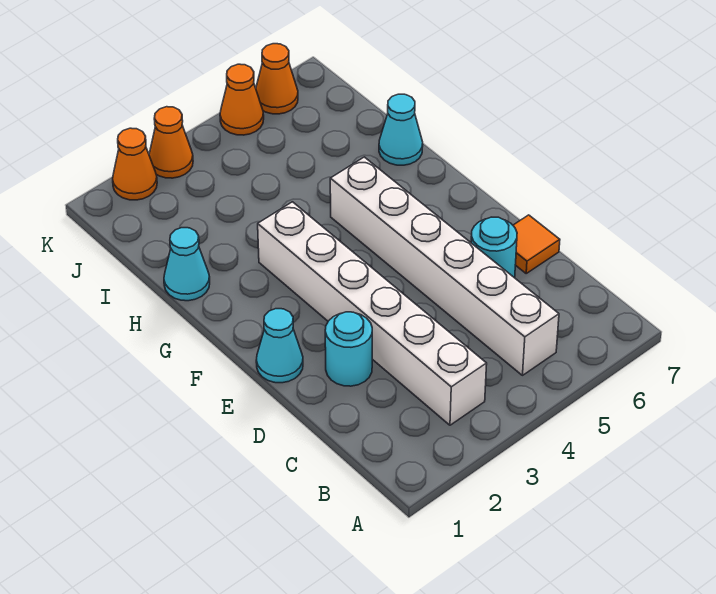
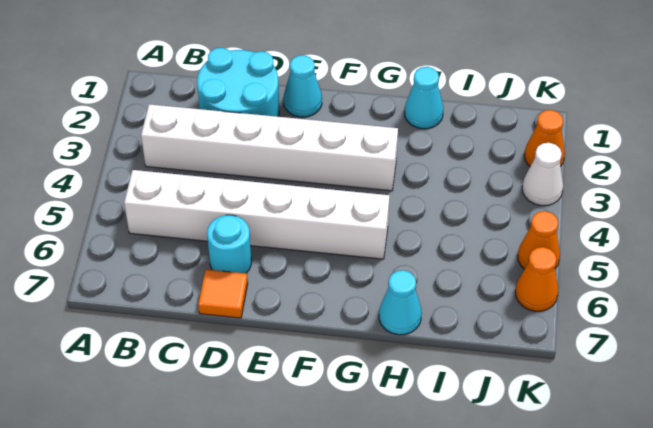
cyan round brick D2 level 1 -> cyan round brick C1:D2 level 1
orange cone K3 level 1 -> white cone K3 level 1

